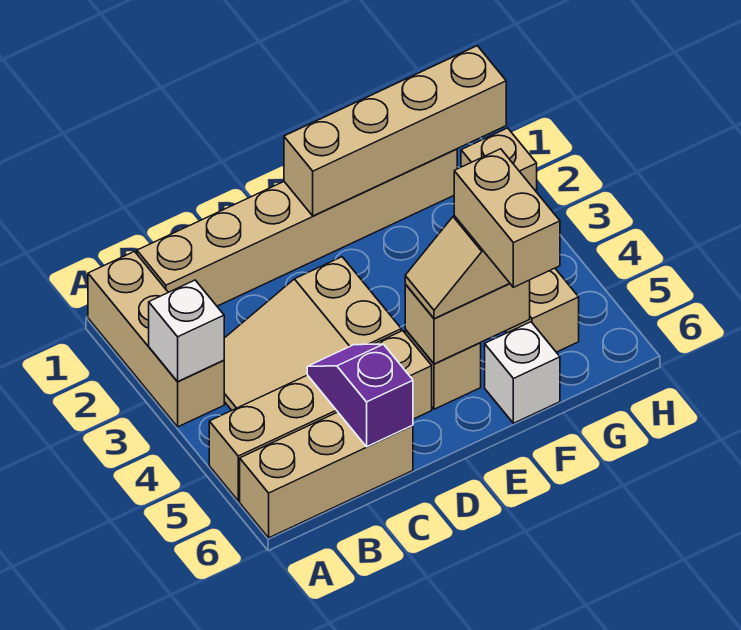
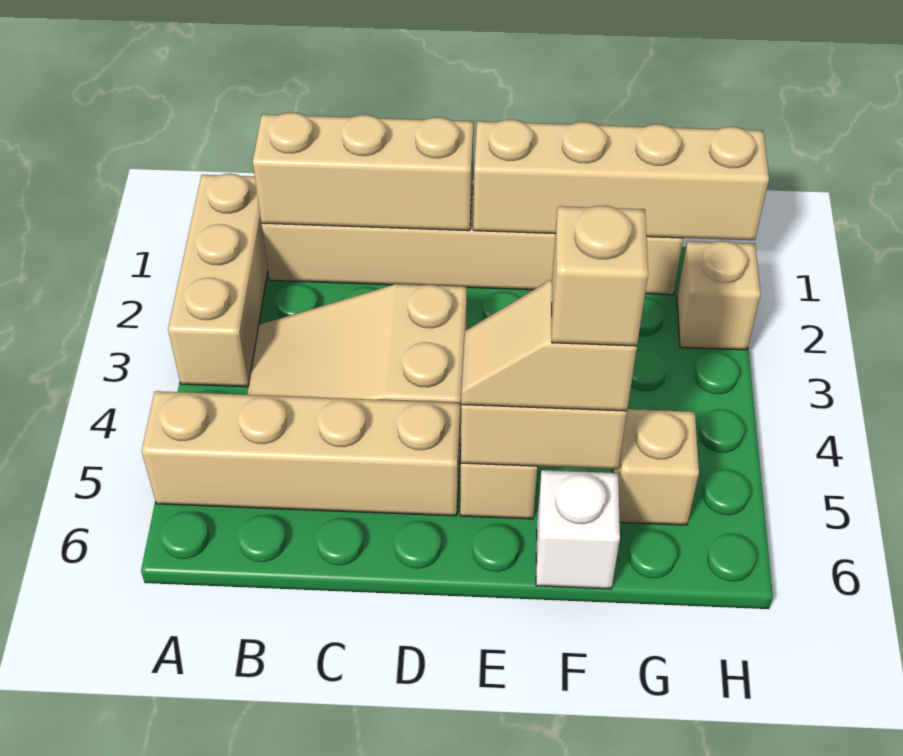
white brick A3 level 2 -> none
tan brick A6:C6 level 1 -> tan brick B1:D1 level 2
purple slope C5:C6 level 2 top 6 -> none
tan brick F5:F6 level 4 -> tan brick F5 level 4

